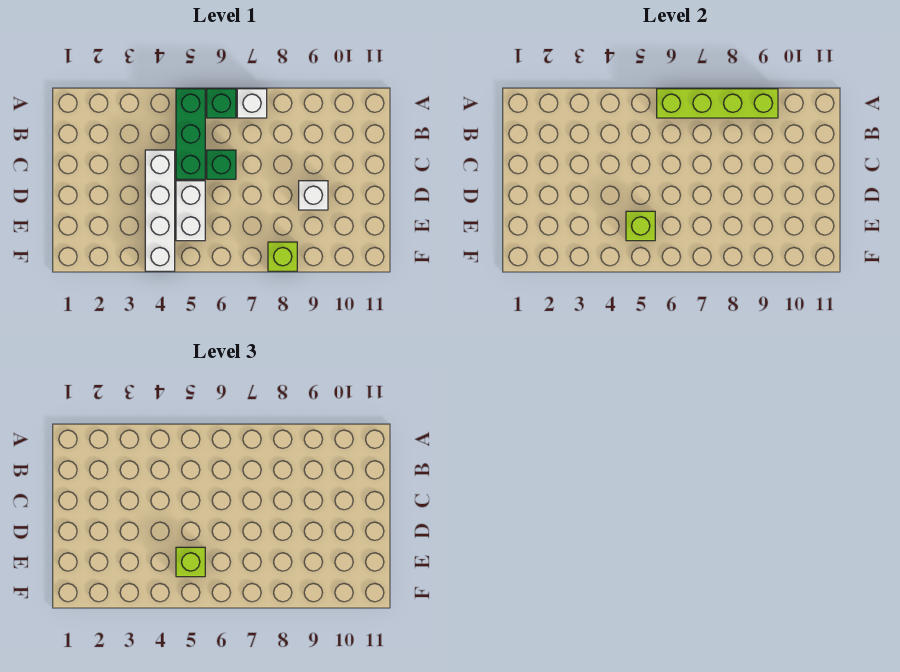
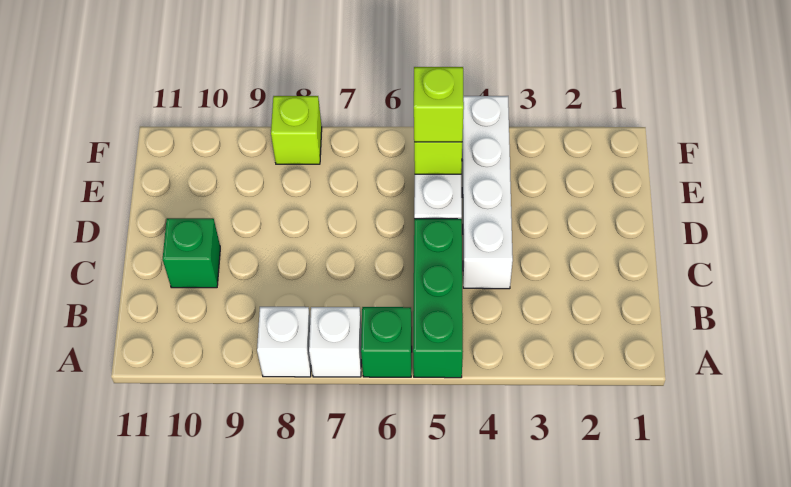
lime brick A6:A9 level 2 -> none
green brick C6 level 1 -> green brick C10 level 1
white brick D9 level 1 -> white brick A8 level 1

